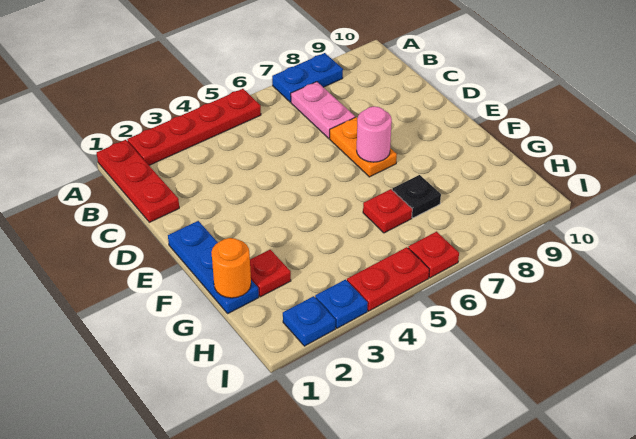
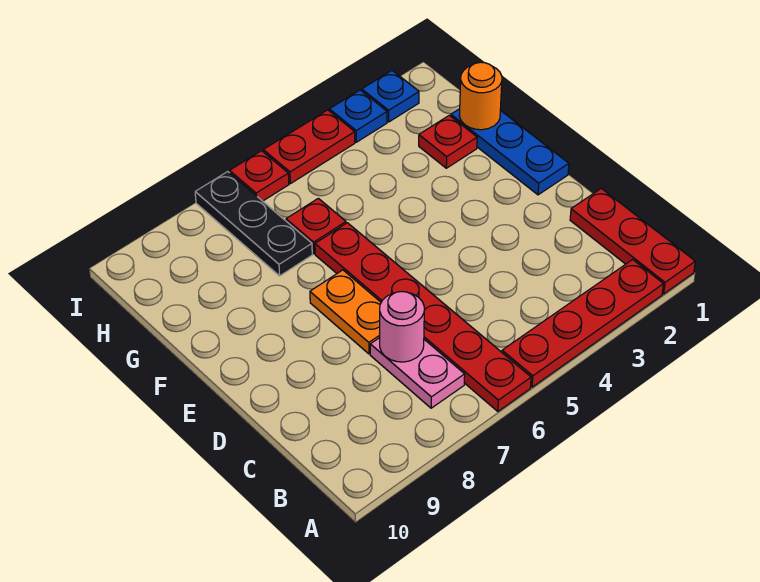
none -> red plate A6:F6 level 1
blue plate A7:A8 level 1 -> none
pink round brick E7 level 2 -> pink round brick C7 level 2
black plate G7 level 1 -> black plate G7:I7 level 1

